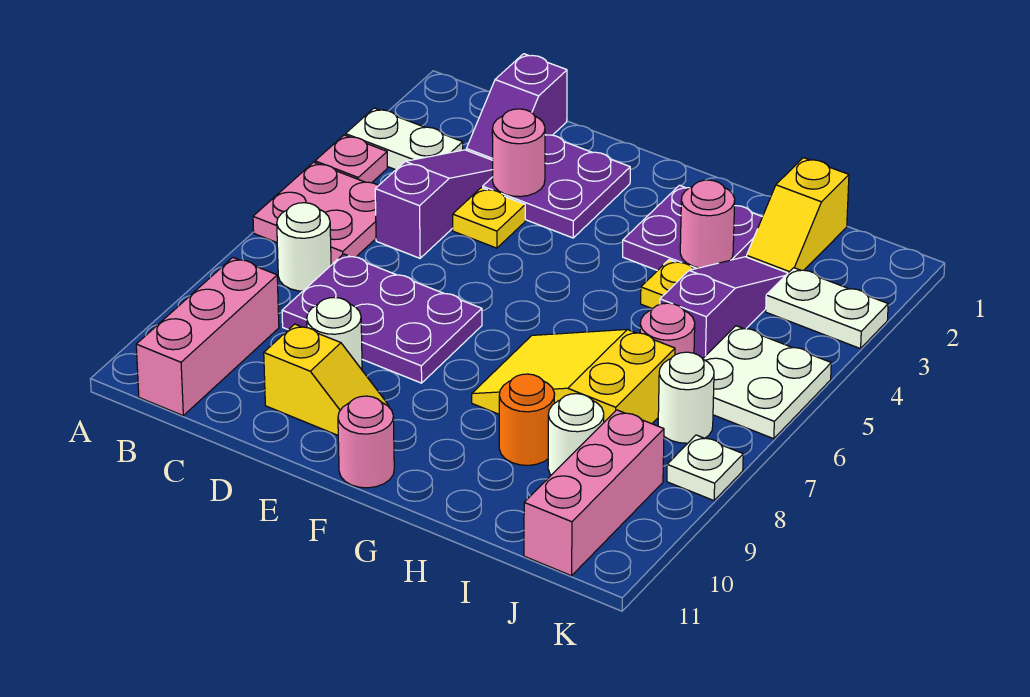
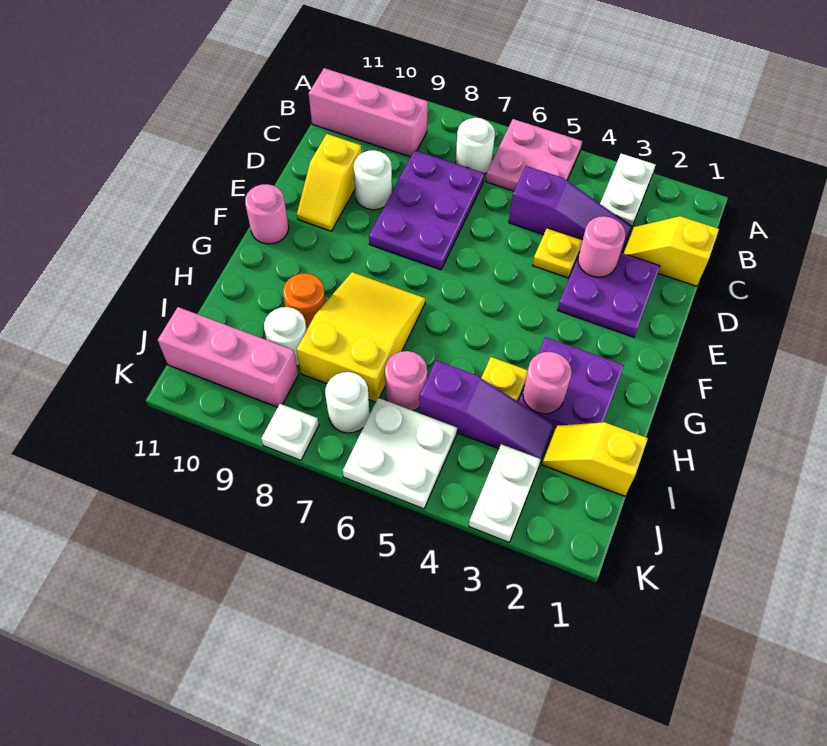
pink plate A4 level 1 -> none
purple slope C1:C2 level 1 top 1 -> yellow slope C1:C2 level 1 top 1

